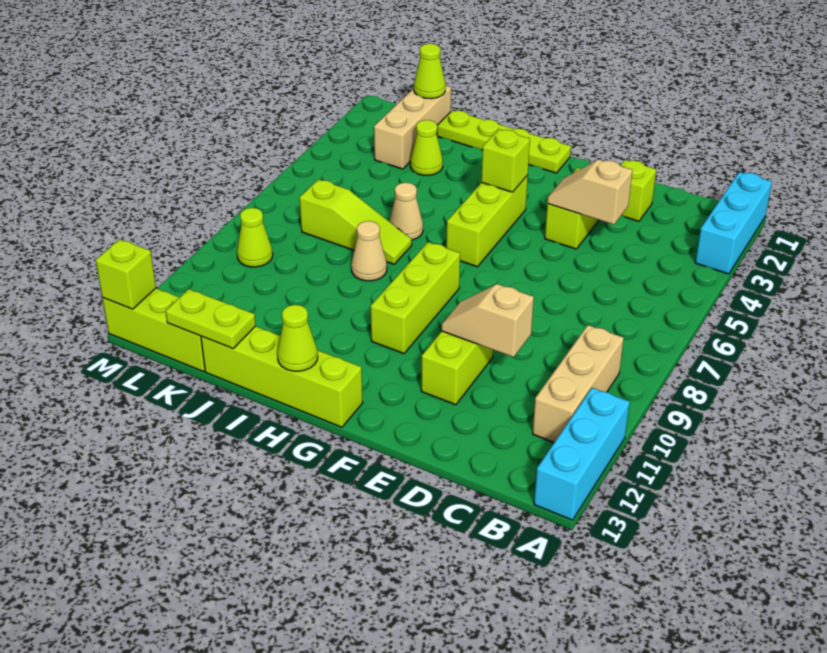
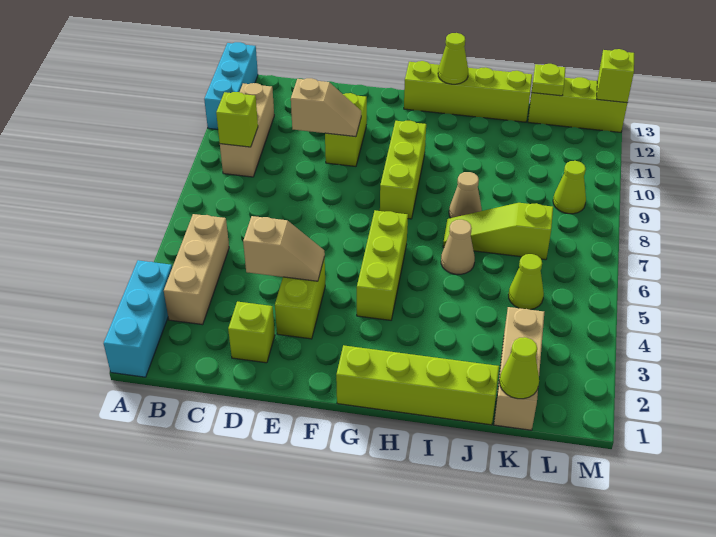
none -> tan brick B3:B5 level 1
lime plate G1:J1 level 1 -> lime brick G1:J1 level 1
lime brick G4 level 2 -> lime brick B9 level 2
lime cone J3 level 1 -> lime cone K5 level 1
lime plate J13:K13 level 2 -> lime plate K13 level 2

